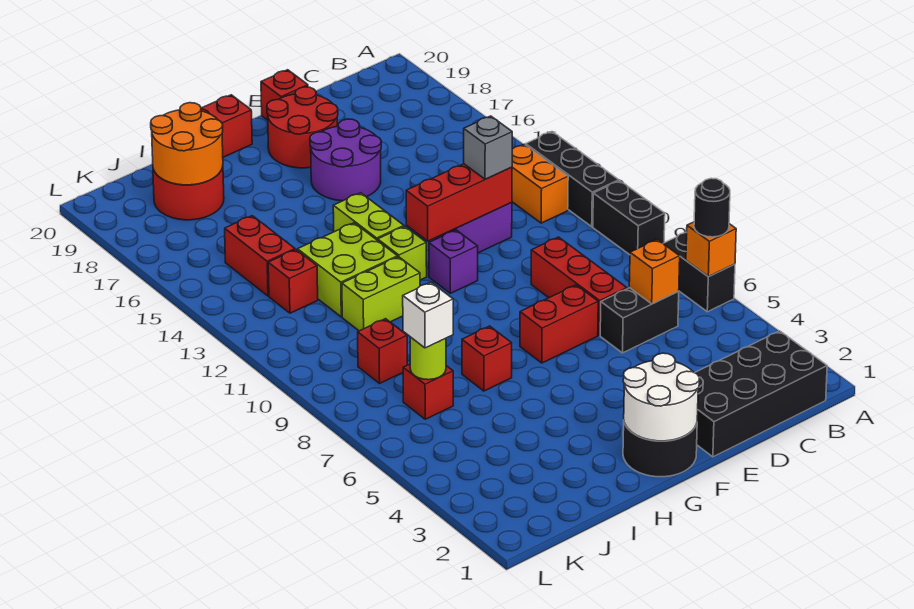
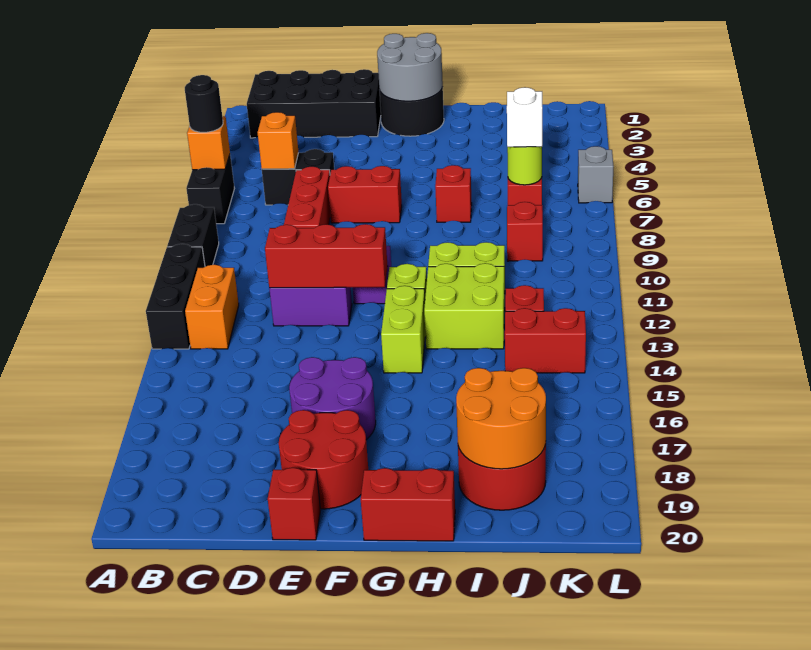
grey brick D12 level 3 -> grey brick L6 level 1
white round brick F1:G2 level 2 -> grey round brick F1:G2 level 2
red brick J14:J15 level 1 -> red brick J14:K14 level 1

